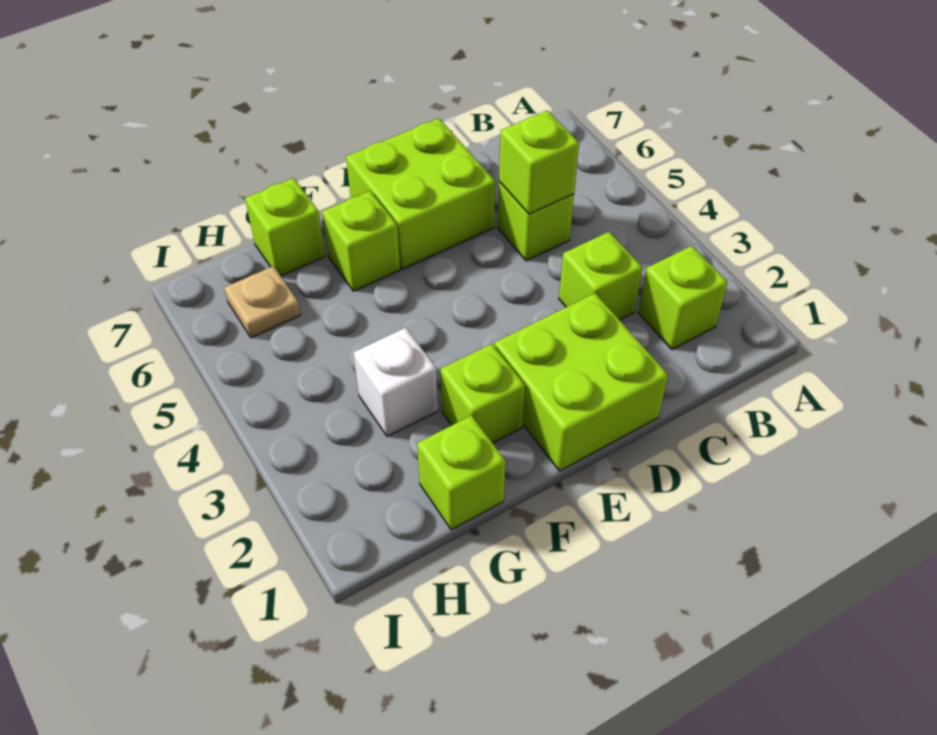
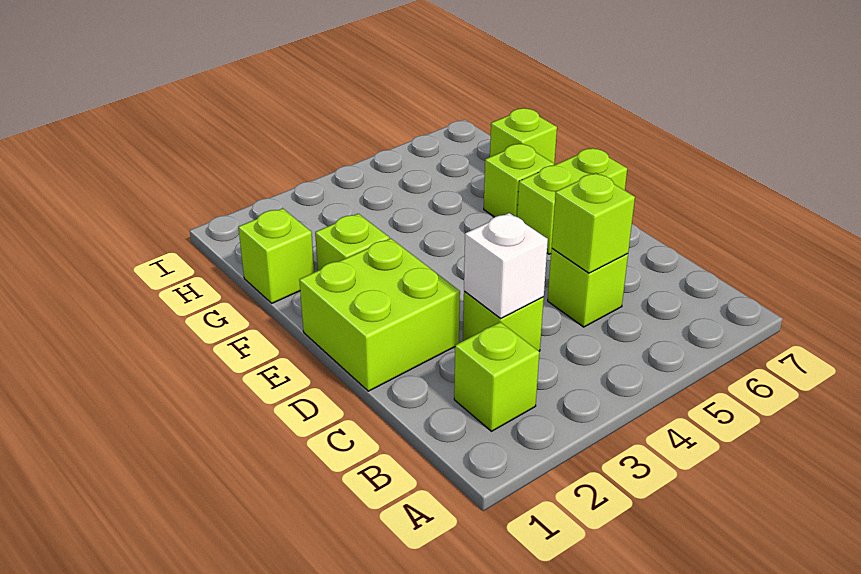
lime brick D6:E7 level 1 -> lime brick E6:E7 level 1
white brick G3 level 1 -> white brick C3 level 2
tan plate H6 level 1 -> none

